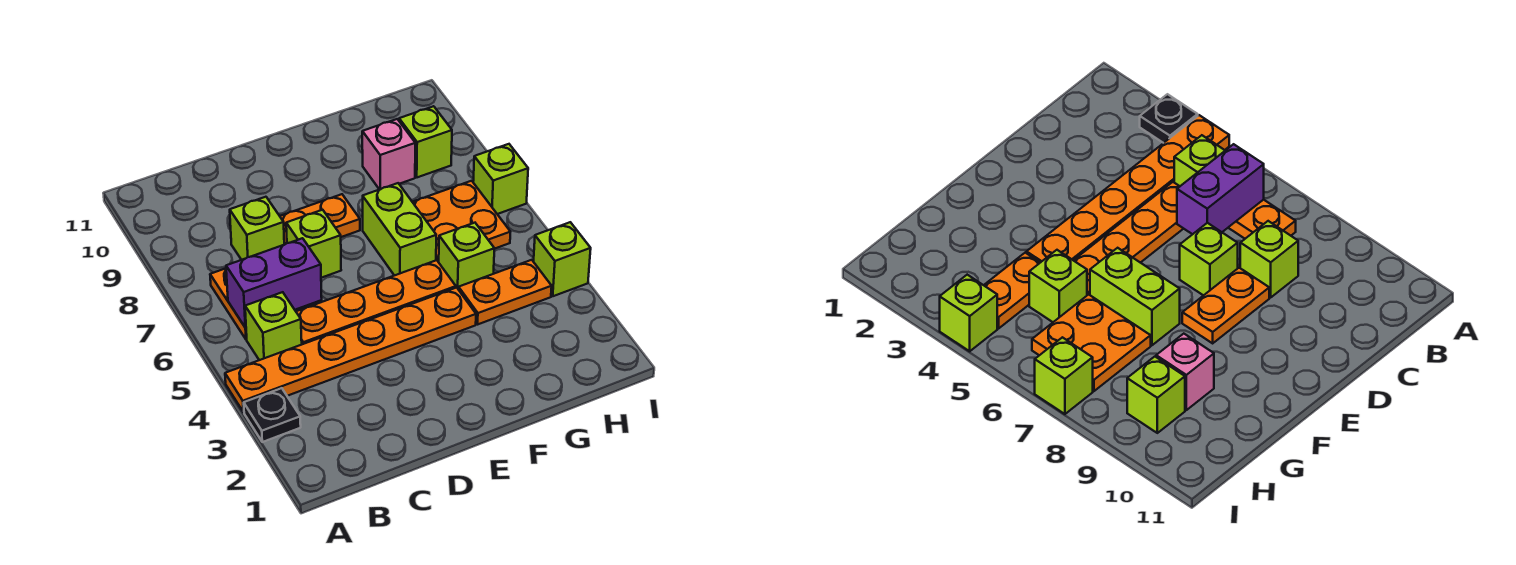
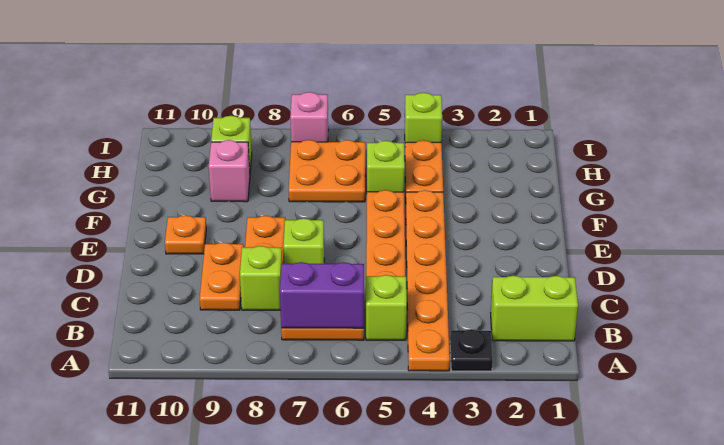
purple brick B6:C6 level 2 -> purple brick B6:B7 level 2
none -> orange plate C9:D9 level 1
none -> orange plate E10 level 1
lime brick F6:F7 level 1 -> lime brick B1:B2 level 1
lime brick I7 level 1 -> pink brick I7 level 1

